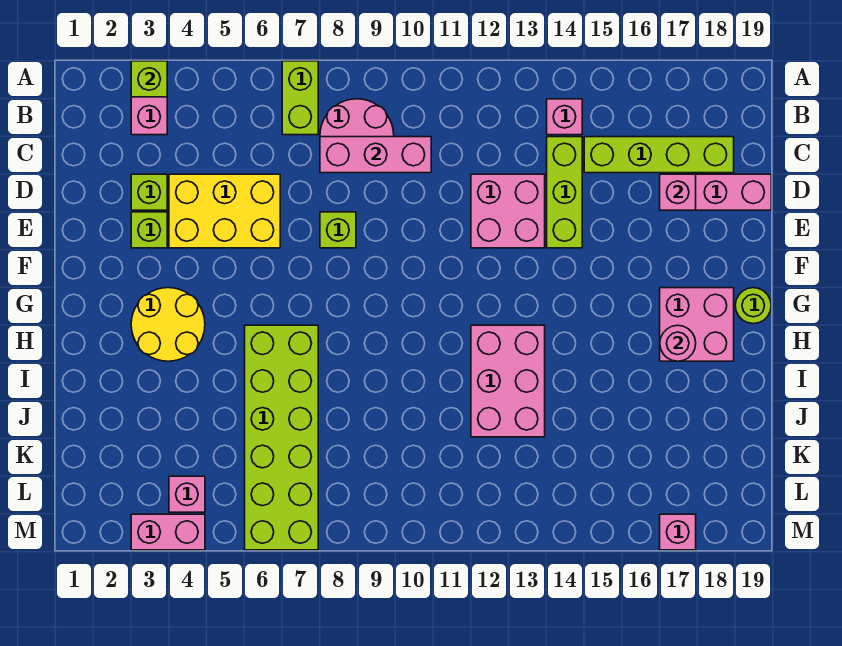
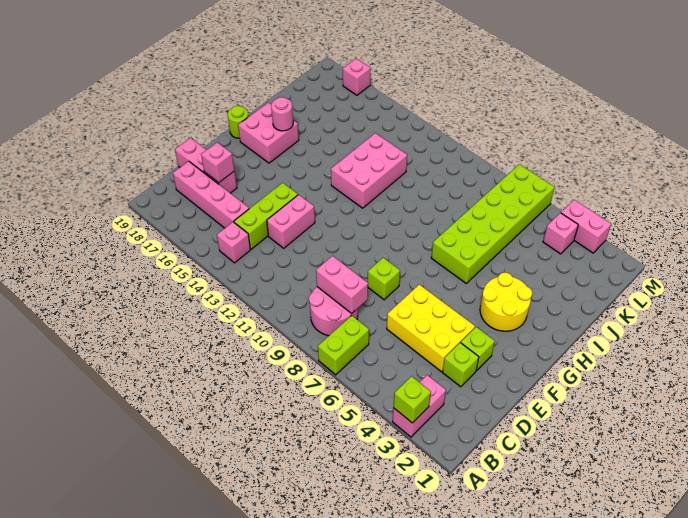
pink brick C8:C10 level 2 -> pink brick C8:C9 level 2
lime brick C15:C18 level 1 -> pink brick C15:C18 level 1
pink brick D12:E13 level 1 -> pink brick D13:E13 level 1

